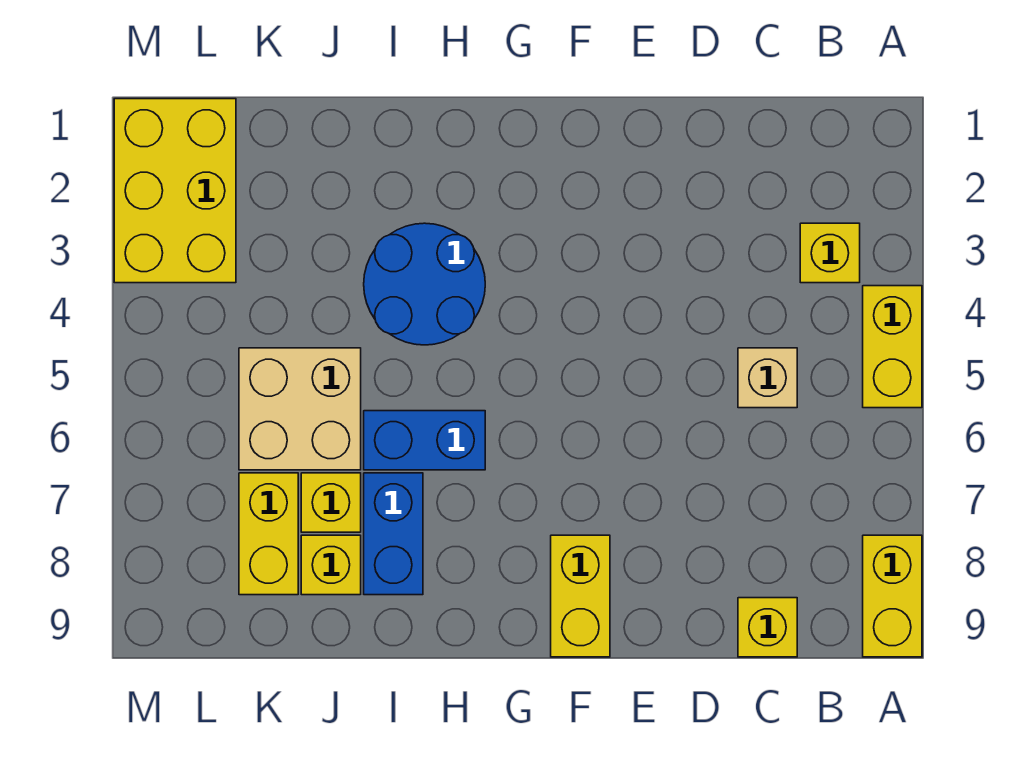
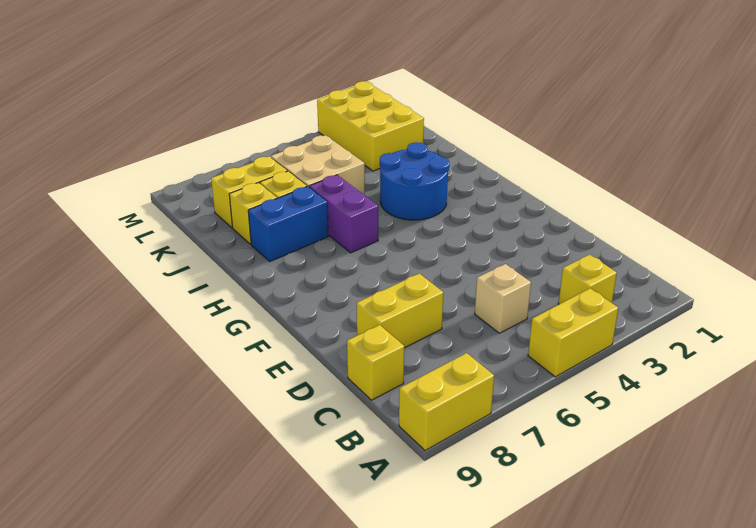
yellow brick F8:F9 level 1 -> yellow brick D7:D8 level 1
blue brick H6:I6 level 1 -> purple brick H6:I6 level 1
yellow brick L1:M3 level 1 -> yellow brick K2:M3 level 1

